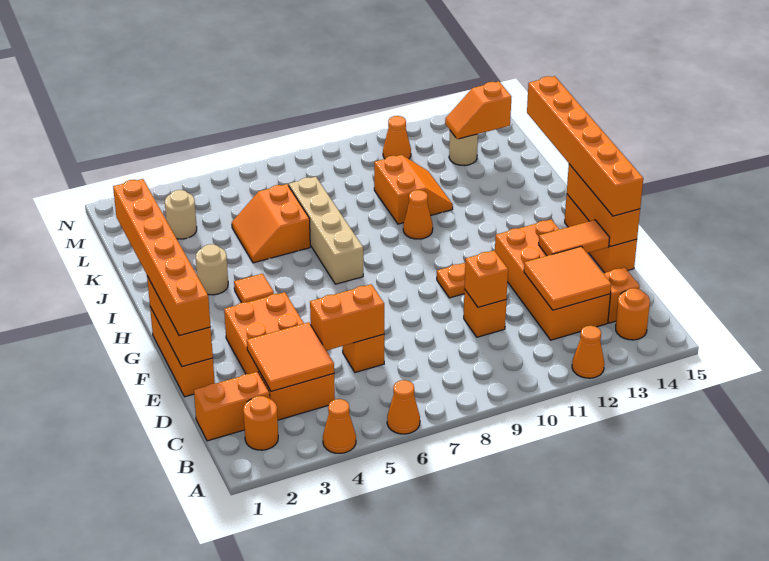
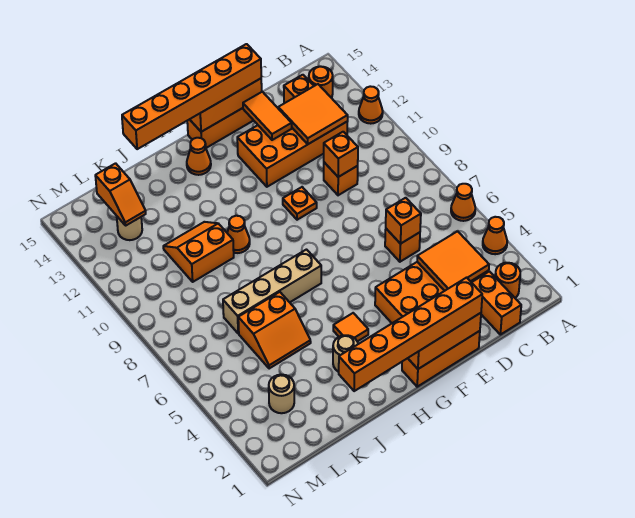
orange brick D5:D6 level 2 -> orange brick D6 level 2
orange cone M11 level 1 -> orange cone H14 level 1

